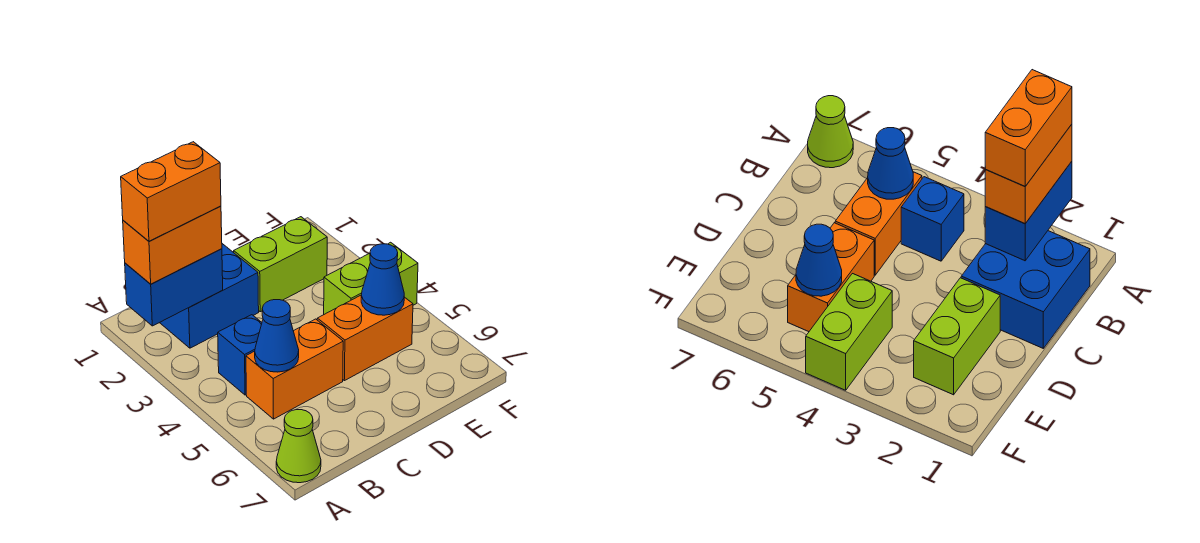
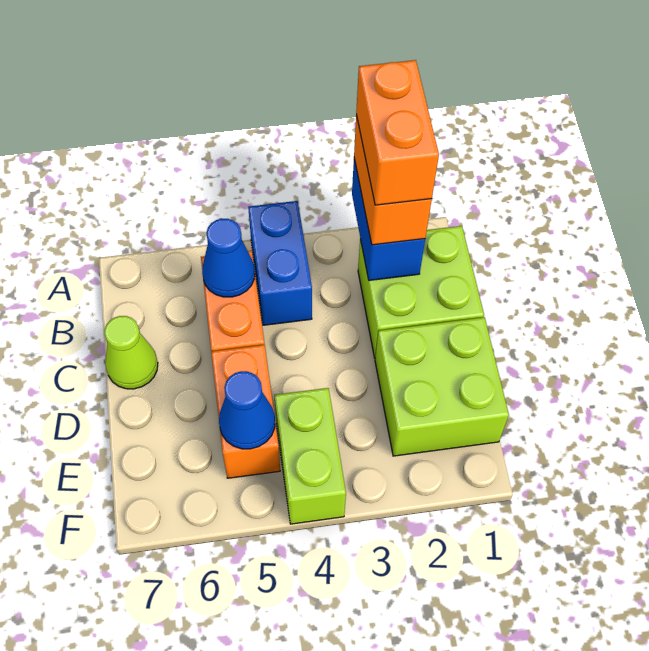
lime cone A7 level 1 -> lime cone C7 level 1
blue brick B1:C2 level 1 -> lime brick B1:C2 level 1
blue brick B4 level 1 -> blue brick A4:B4 level 1
lime brick D2:E2 level 1 -> lime brick D1:E2 level 1

